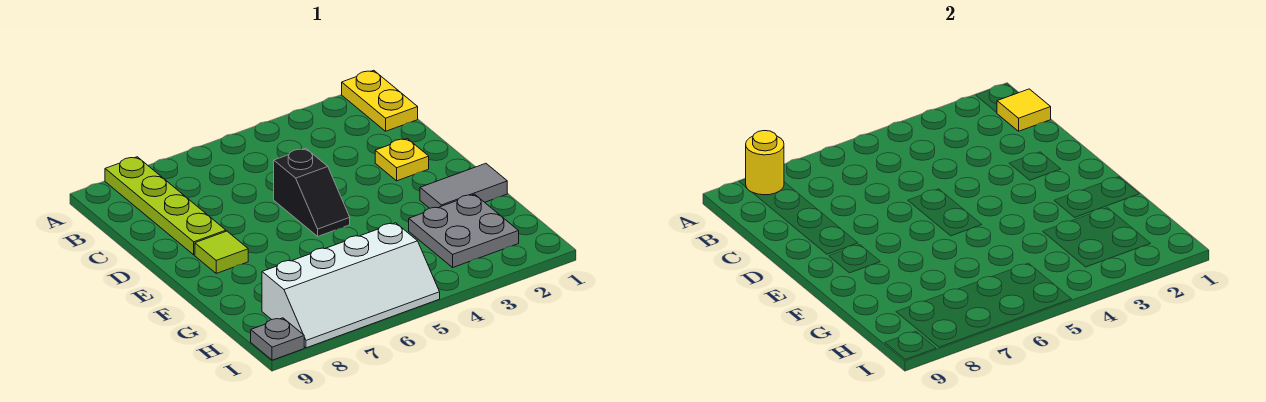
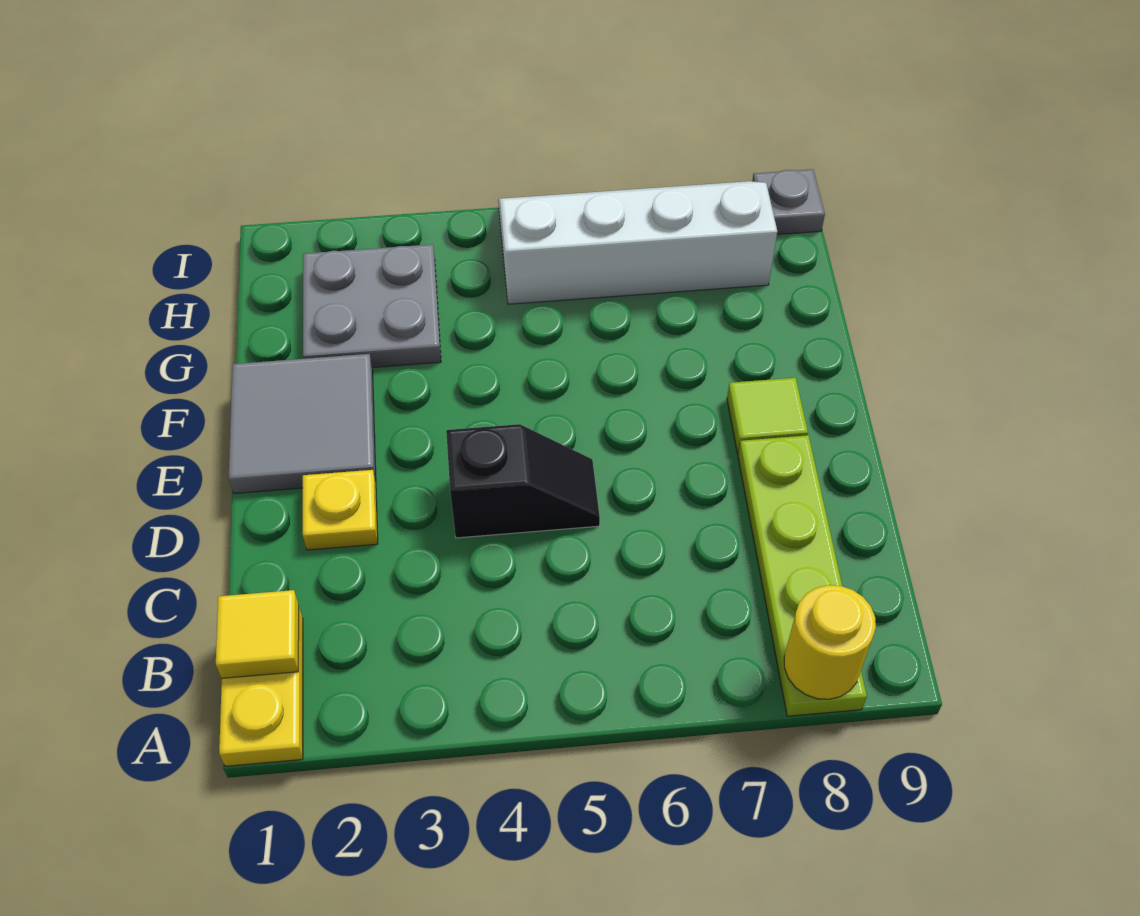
black slope D5:E5 level 1 top D -> black slope D4:D5 level 1 top 4
grey tile F1:F2 level 1 -> grey tile E1:F2 level 1

